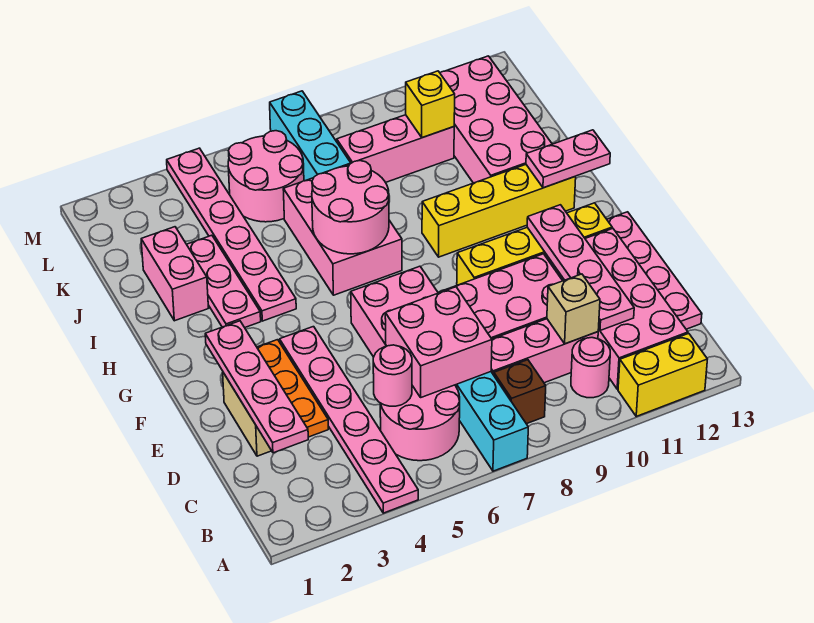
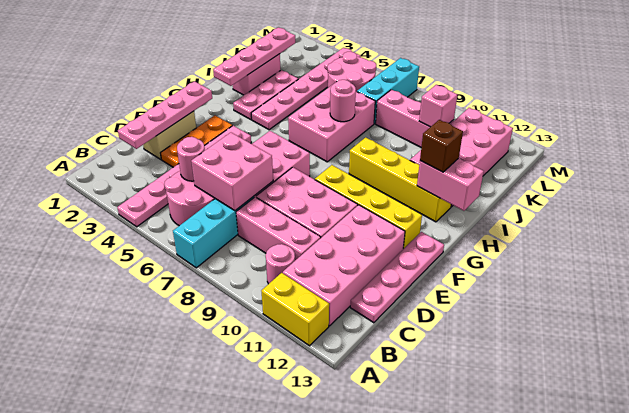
brown brick B8 level 1 -> brown brick H12 level 3
tan brick C10 level 2 -> none
pink plate C11:F11 level 2 -> pink plate H2:K2 level 2
pink round brick H6:I7 level 2 -> pink round brick I7 level 2
pink plate H12:H13 level 2 -> pink brick H12:H13 level 2
yellow brick K10 level 2 -> pink brick K10 level 2

